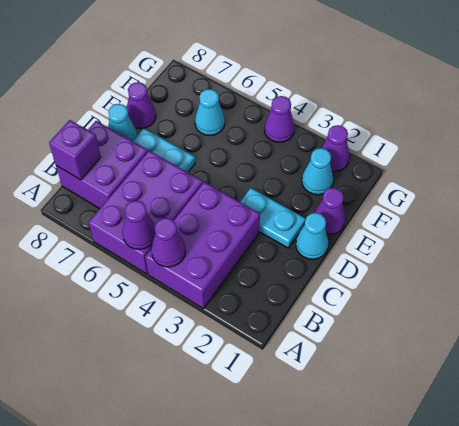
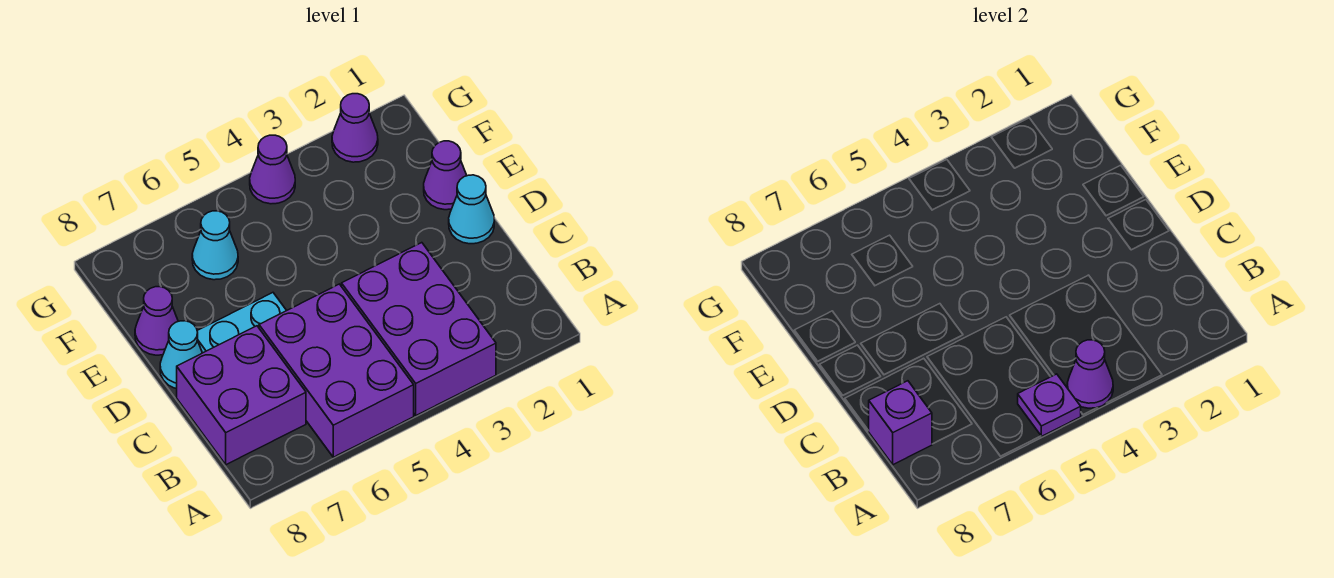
purple cone A5 level 2 -> purple plate A5 level 2
cyan plate D2:D3 level 1 -> none
cyan cone F2 level 1 -> none

